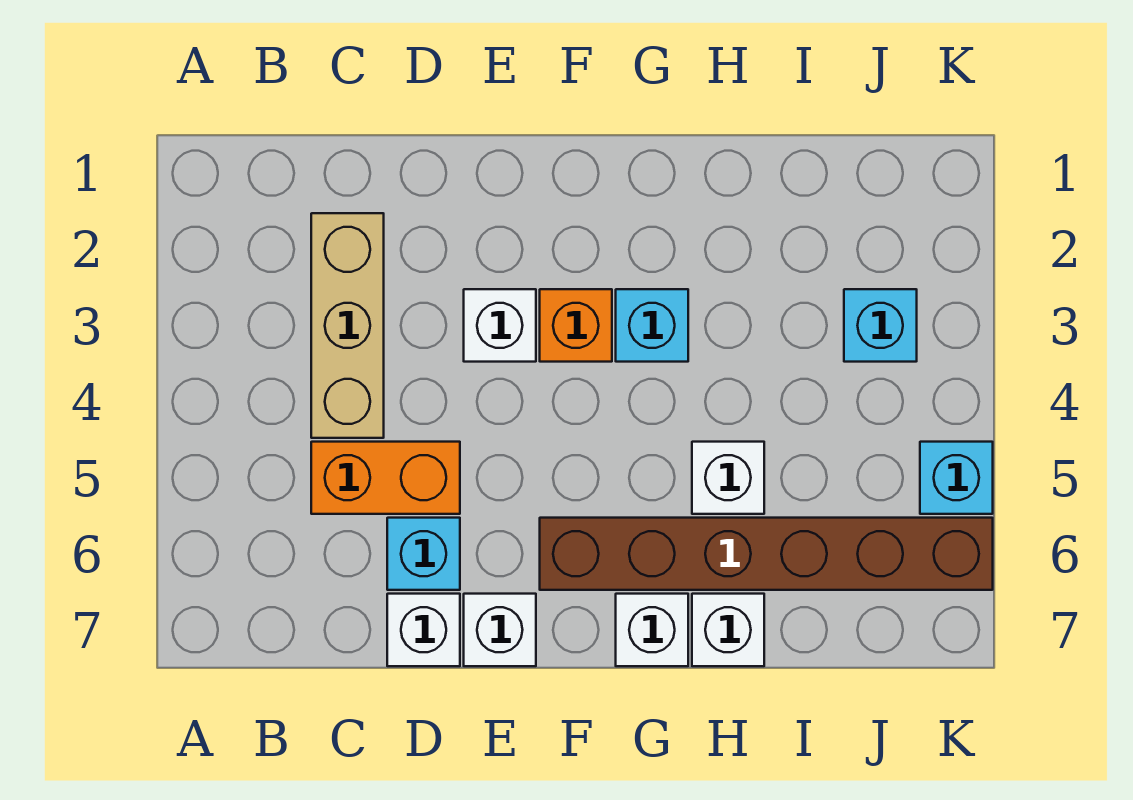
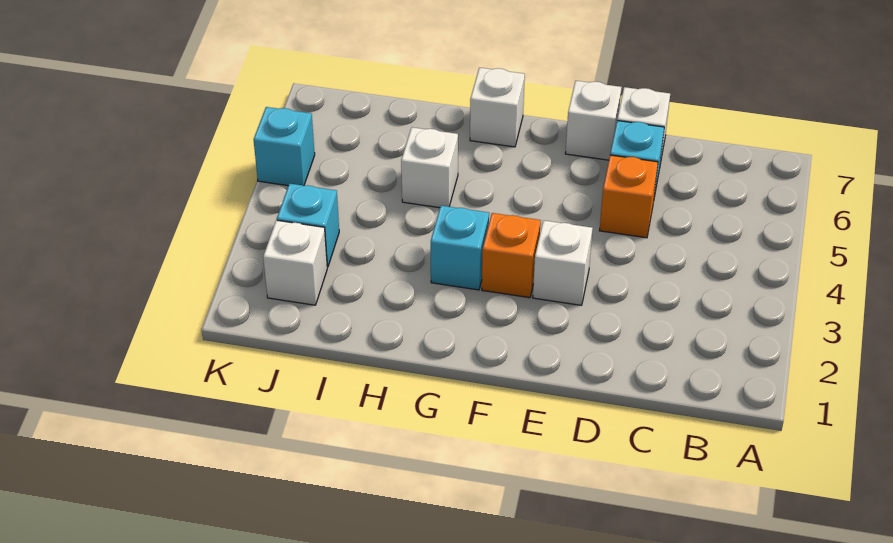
tan brick C2:C4 level 1 -> none
orange brick C5:D5 level 1 -> orange brick D5 level 1
brown brick F6:K6 level 1 -> none
white brick H7 level 1 -> white brick J2 level 1

